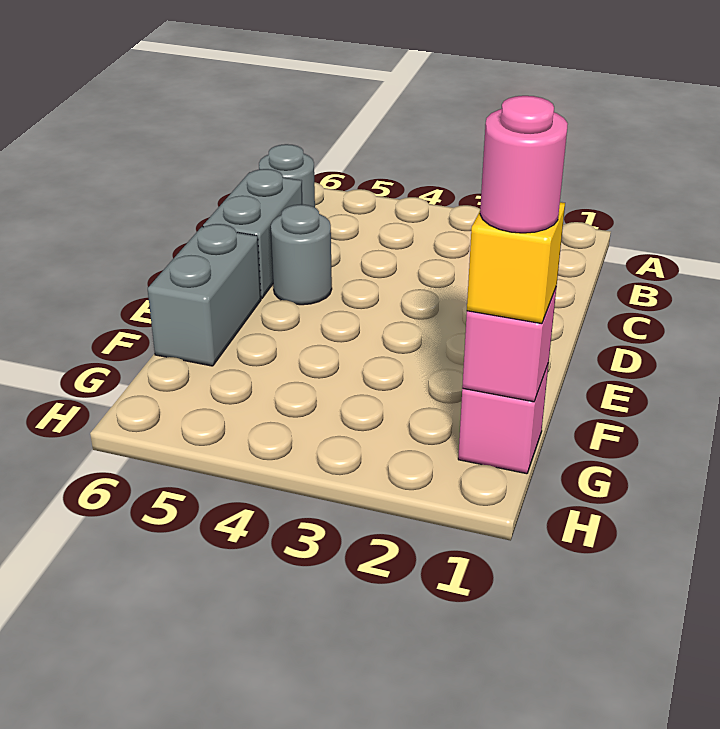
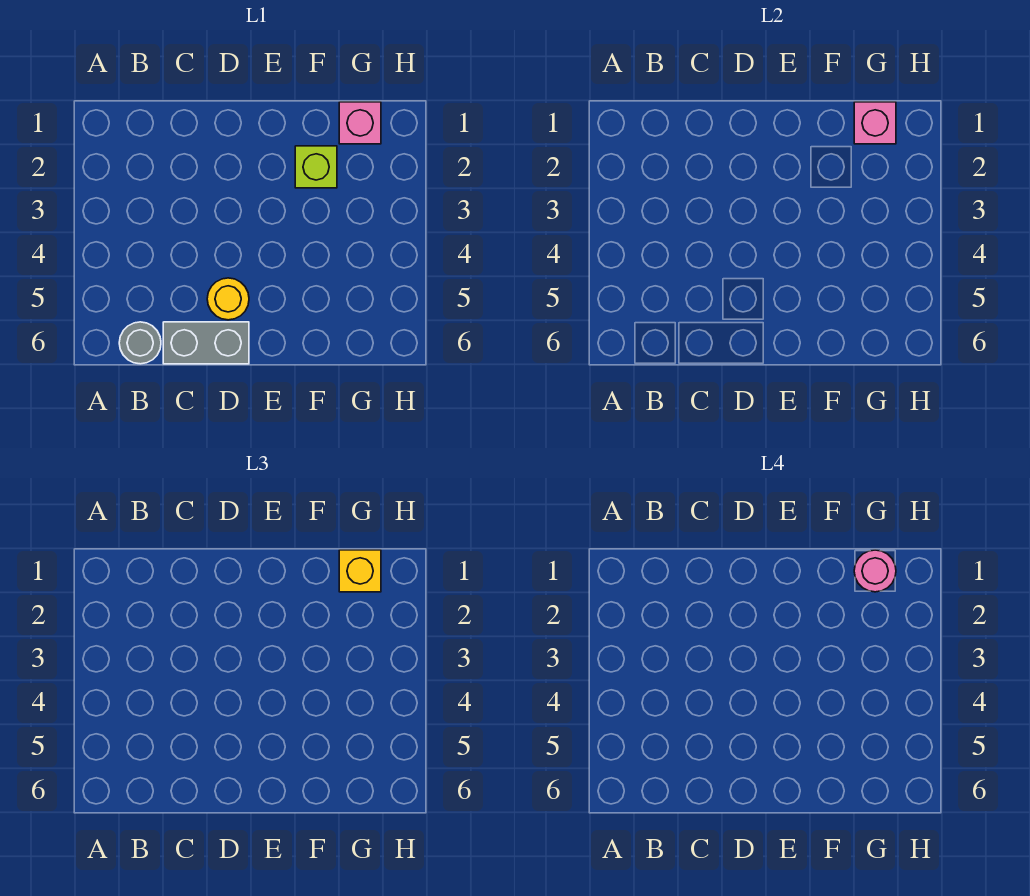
grey round brick D5 level 1 -> yellow round brick D5 level 1
grey brick E6:F6 level 1 -> none
none -> lime brick F2 level 1

